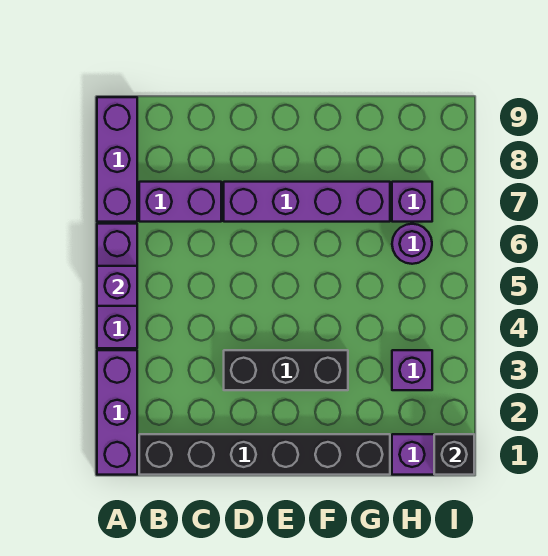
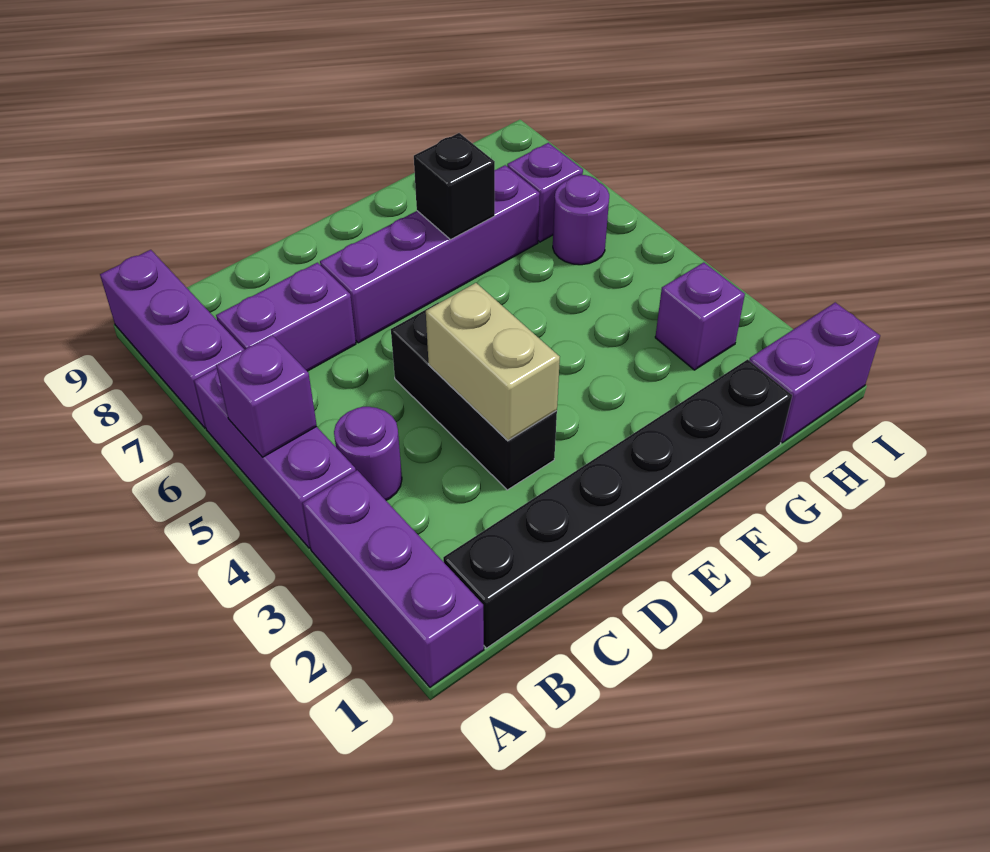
none -> purple round brick B4 level 1
black brick D3:F3 level 1 -> black brick D3:D5 level 1
none -> tan brick D3:D4 level 2
black brick I1 level 2 -> black brick F7 level 2

